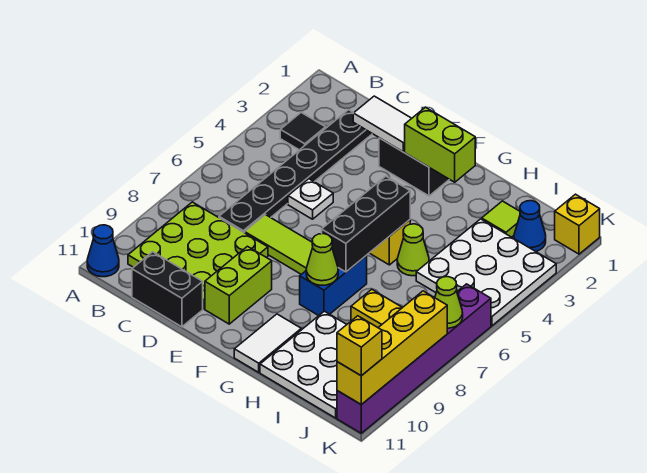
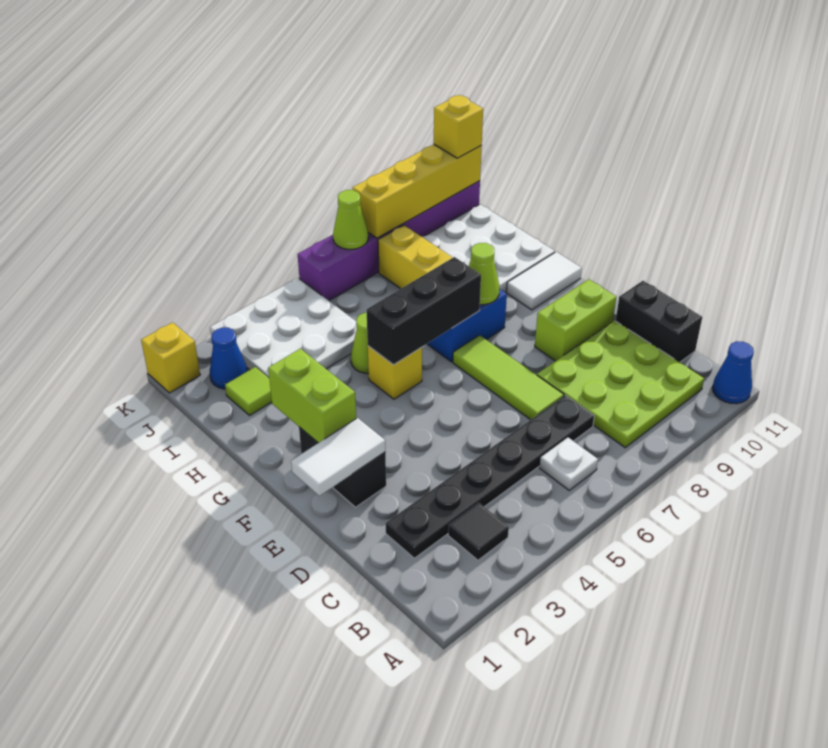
white tile D2:E2 level 2 -> white tile E1:E2 level 2
white plate D5 level 1 -> white plate B6 level 1

